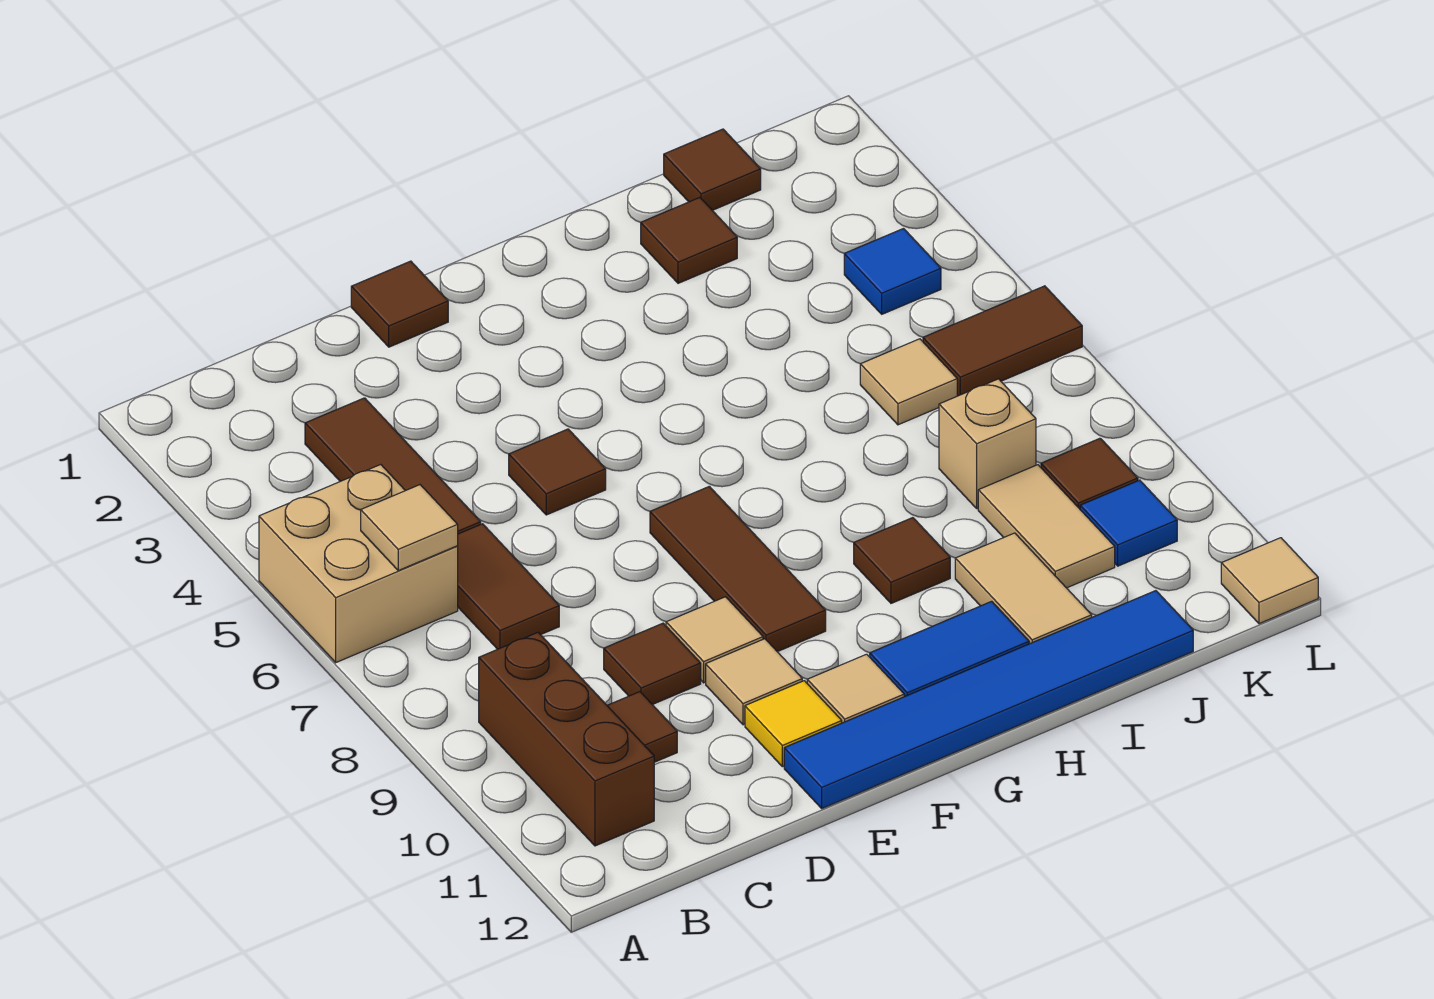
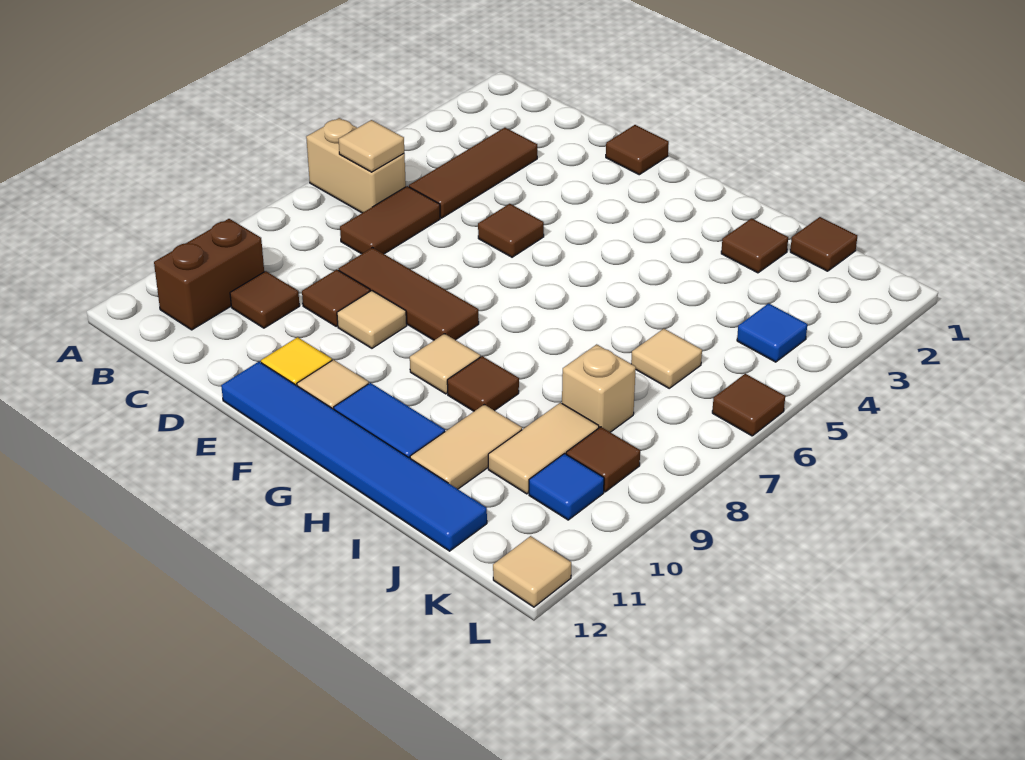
tan brick A5:B6 level 1 -> tan brick A6:B6 level 1
brown brick B9:B11 level 1 -> brown brick B10:B11 level 1
tan tile E10 level 1 -> tan tile G9 level 1
brown tile F7:F9 level 1 -> brown tile D8:F8 level 1
brown tile K6:L6 level 1 -> brown tile L6 level 1

